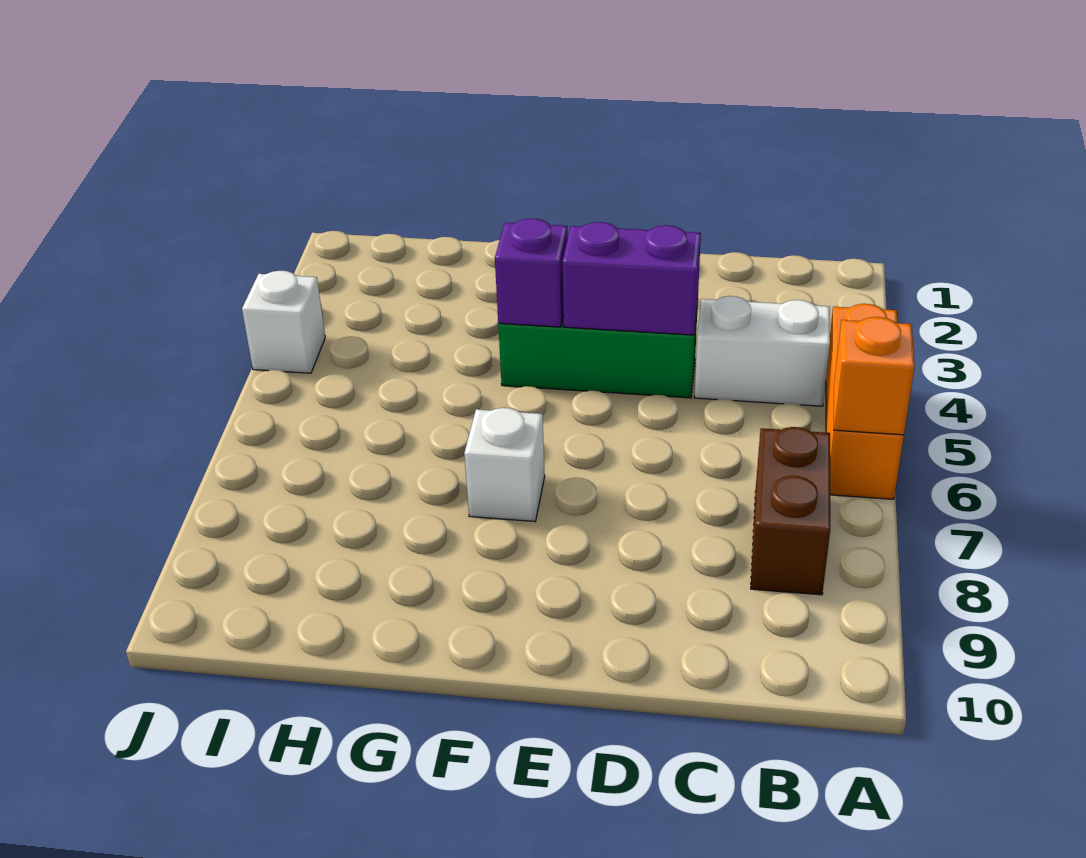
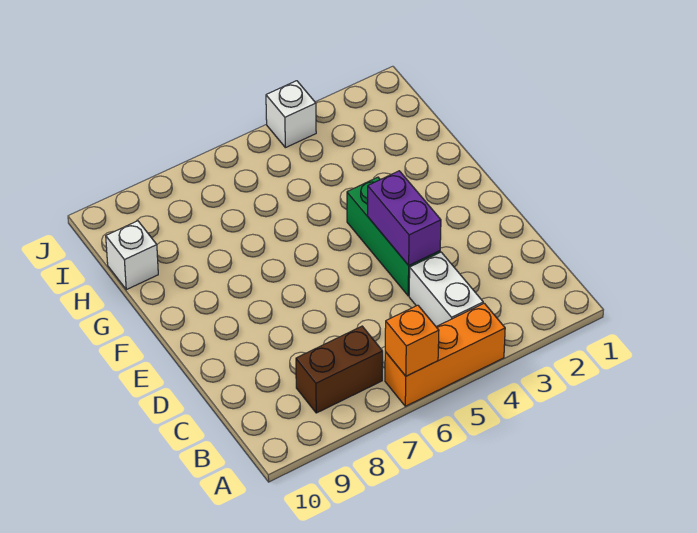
purple brick F4 level 2 -> none
white brick F7 level 1 -> white brick H10 level 1

